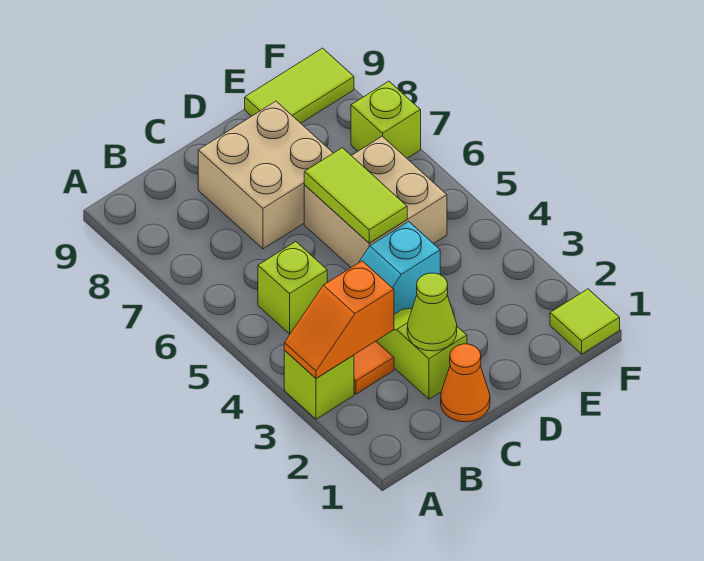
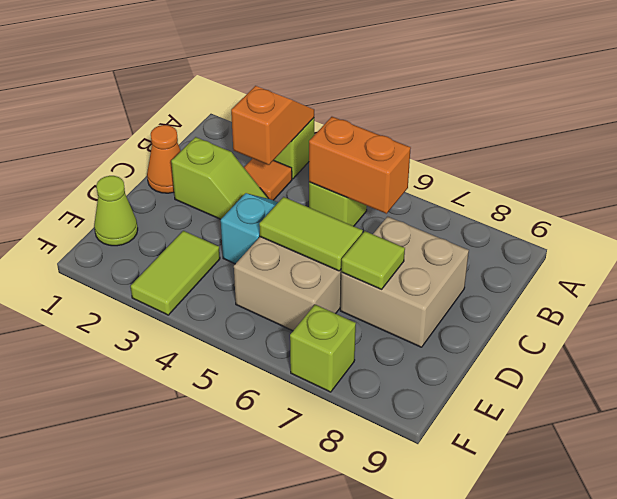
none -> orange brick B5:B6 level 2
lime cone C2 level 2 -> lime cone E1 level 1
lime tile E9:F9 level 1 -> lime tile E3:F3 level 1
lime tile F1 level 1 -> lime tile D7 level 2

